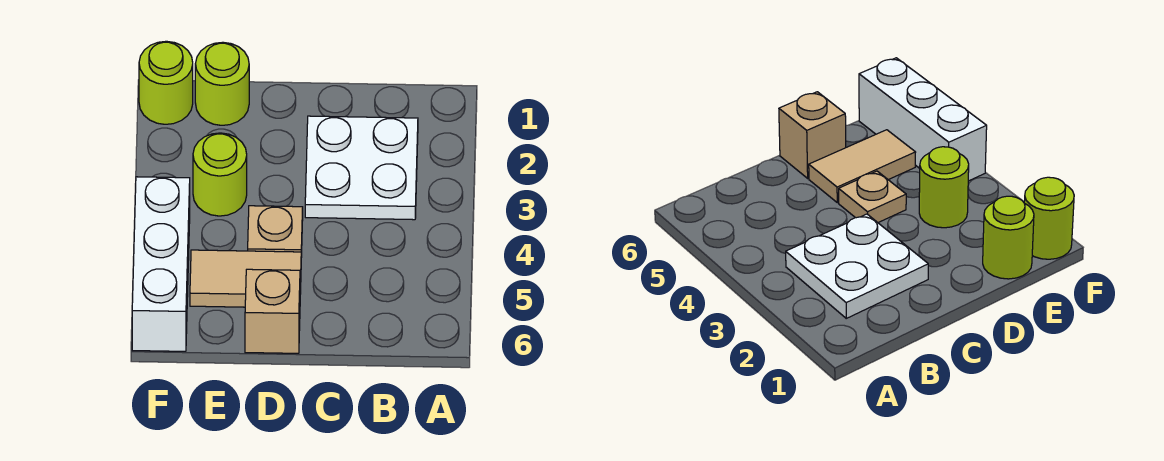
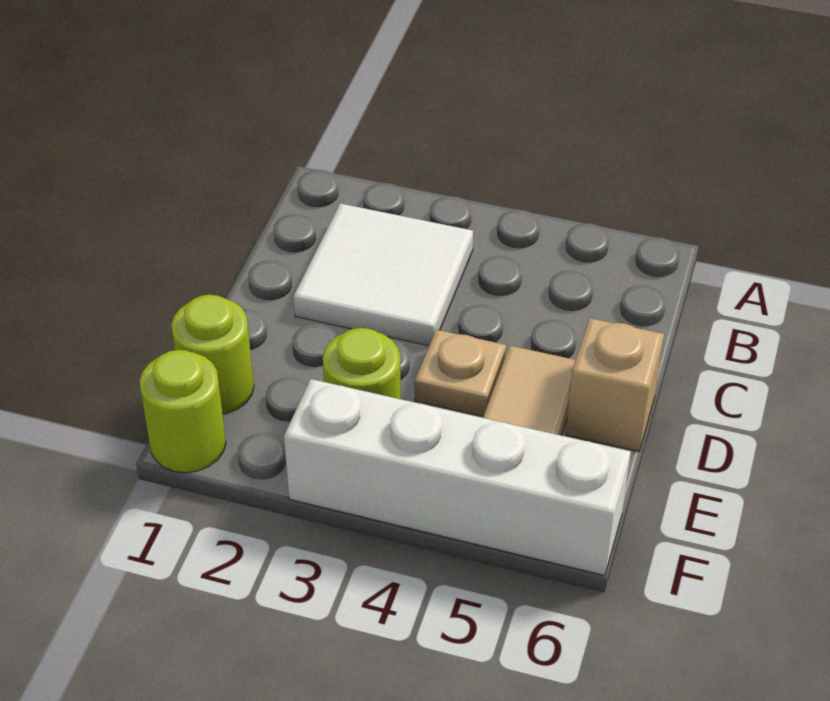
white plate B2:C3 level 1 -> white tile B2:C3 level 1
white brick F4:F6 level 1 -> white brick F3:F6 level 1

